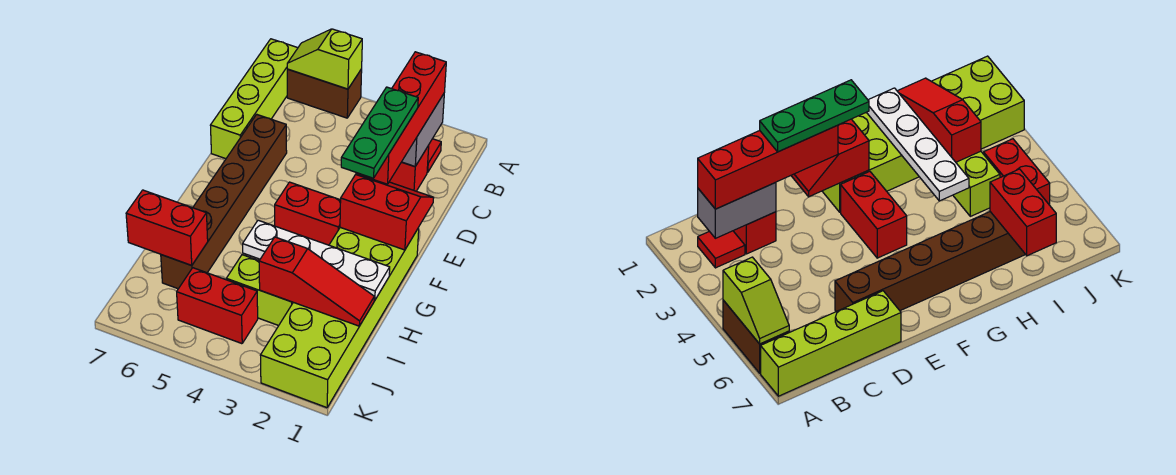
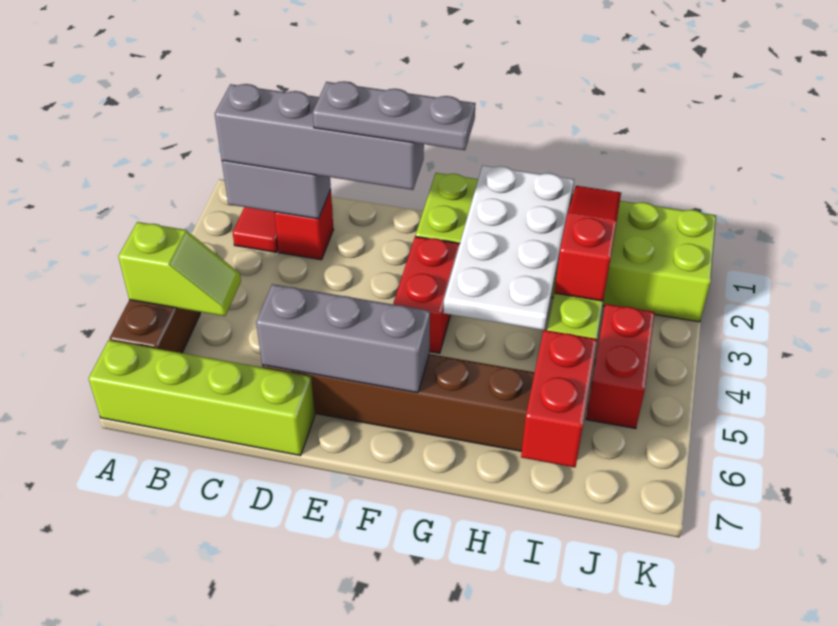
lime slope A5:A6 level 2 top 5 -> lime slope A5:B5 level 2 top A
red brick B2:E2 level 3 -> grey brick B2:E2 level 3
green plate D2:F2 level 4 -> grey plate D2:F2 level 4
none -> grey brick D6:F6 level 2
red slope E1:F2 level 2 top F -> none
white plate H1:H4 level 2 -> white plate G1:H4 level 2

